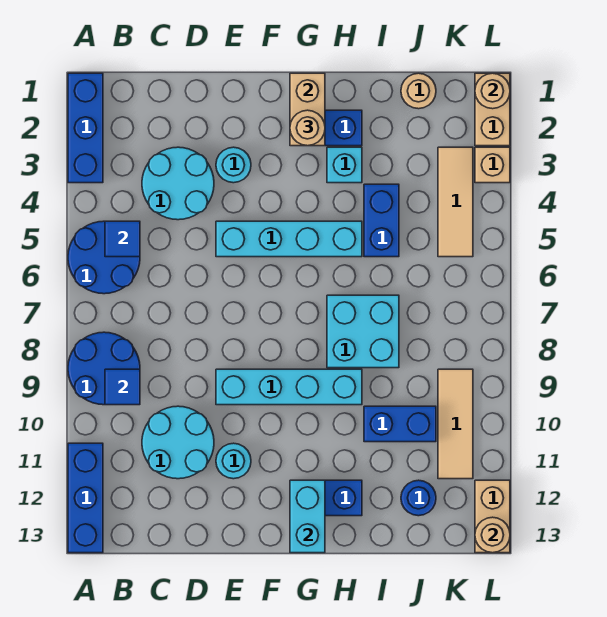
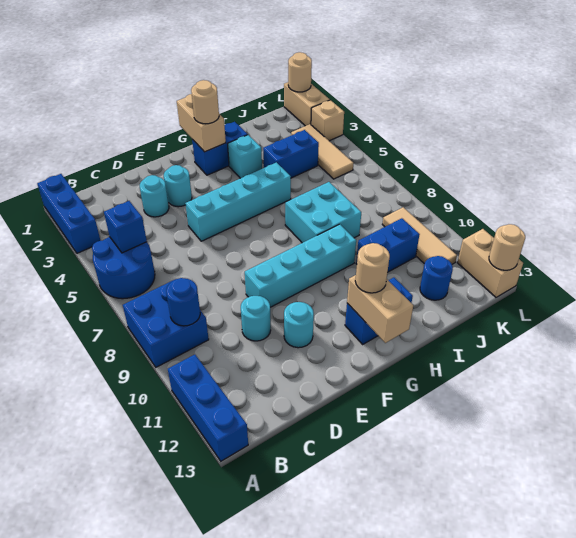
blue round brick A8:B9 level 1 -> blue brick A8:B9 level 1
blue tile B5 level 2 -> blue brick B5 level 2
blue tile B9 level 2 -> blue round brick B9 level 2
cyan round brick C3:D4 level 1 -> cyan round brick D3 level 1
cyan round brick C10:D11 level 1 -> cyan round brick D10 level 1
cyan brick G12:G13 level 2 -> tan brick G12:G13 level 2
blue brick I4:I5 level 1 -> blue brick I4:J4 level 1
tan round brick J1 level 1 -> tan round brick G12 level 3

